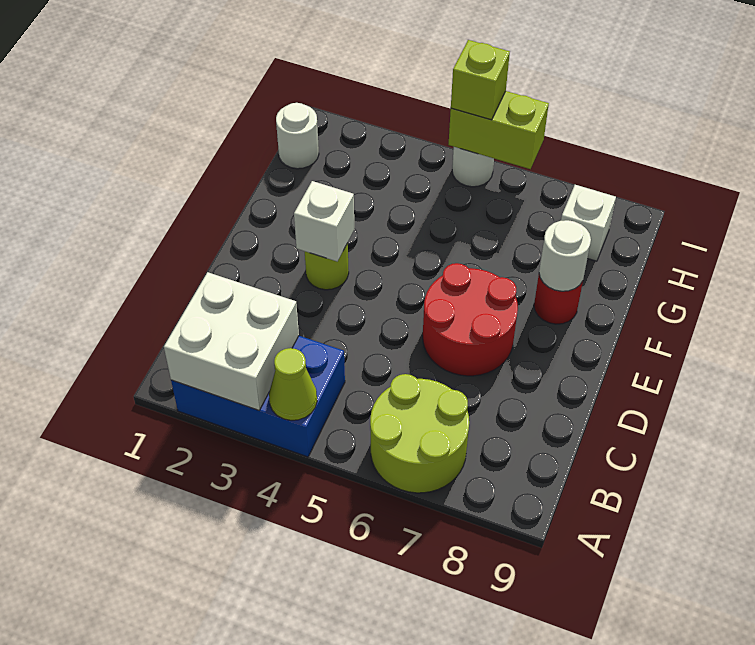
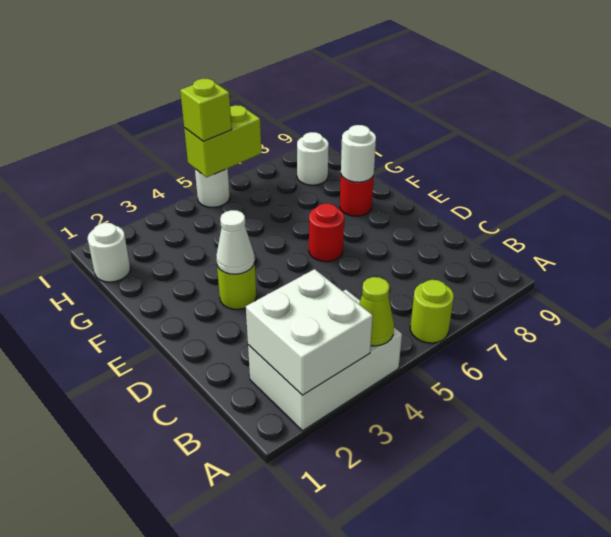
blue brick A2:B4 level 1 -> white brick A2:B4 level 1
lime round brick A6:B7 level 1 -> lime round brick A6 level 1
red round brick D6:E7 level 1 -> red round brick E6 level 1
white brick E3 level 2 -> white cone E3 level 2
white brick H8 level 1 -> white round brick H8 level 1

